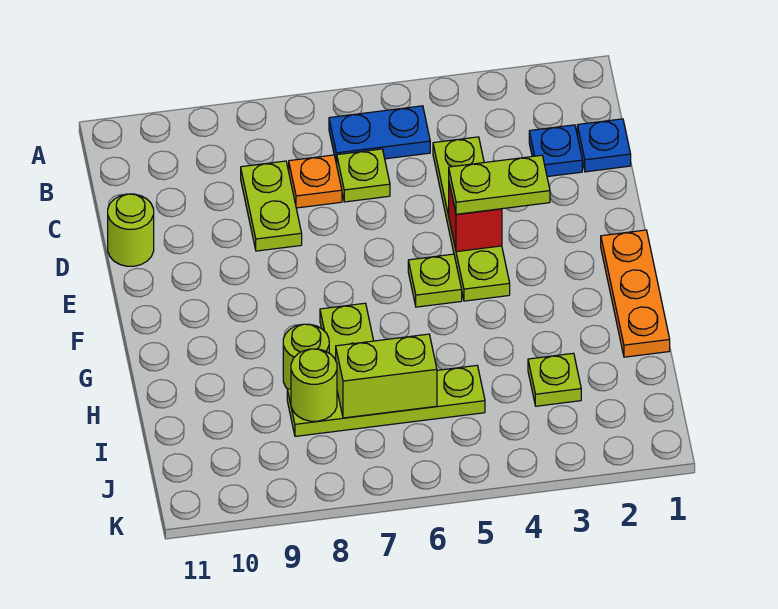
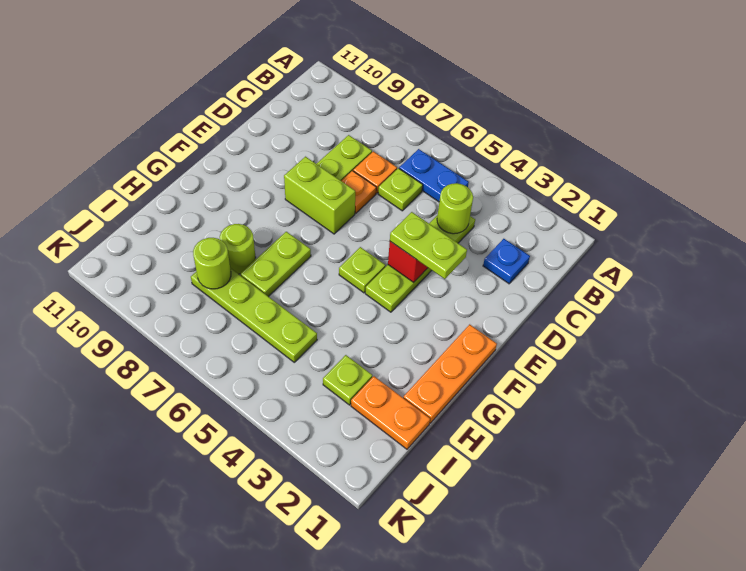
blue plate C1 level 1 -> none
none -> orange plate D7 level 1
lime round brick D11 level 1 -> lime round brick C4 level 2
none -> orange plate I1:I2 level 1
lime brick I6:I7 level 2 -> lime brick E7:E8 level 1

